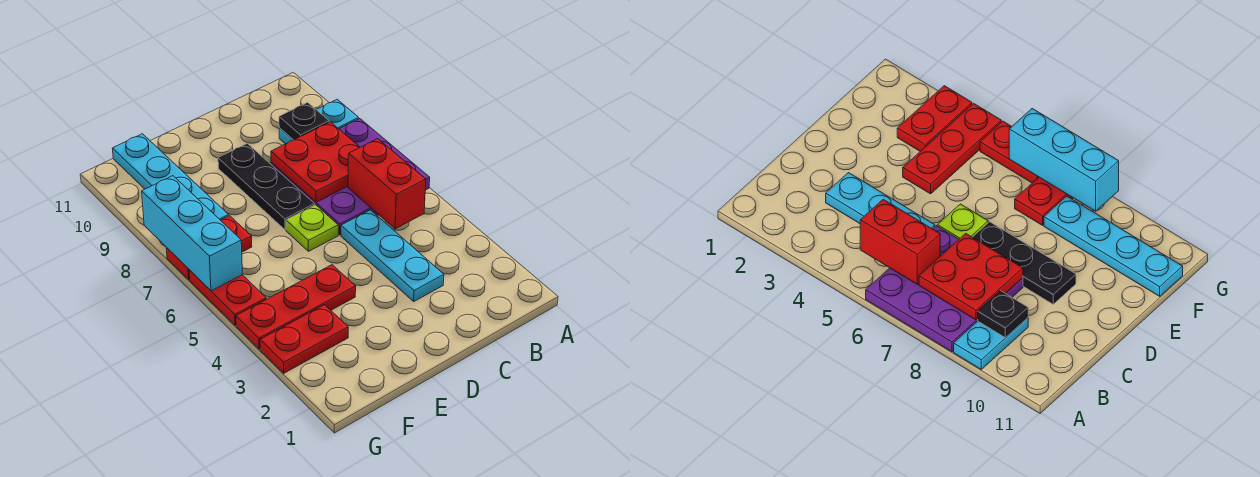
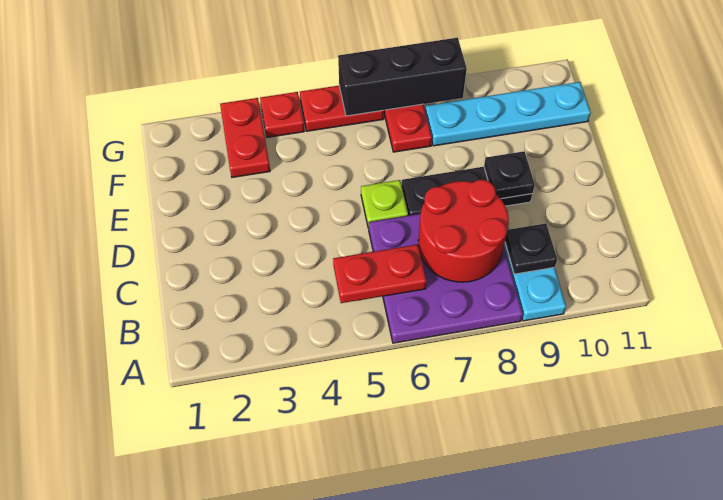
red brick B5:B6 level 2 -> red plate B5:B6 level 2
red plate B7:C8 level 2 -> red round brick B7:C8 level 2
cyan plate C3:C5 level 1 -> none
none -> black plate D9 level 2
red plate E4:G4 level 1 -> red plate G4 level 1
cyan brick G6:G8 level 2 -> black brick G6:G8 level 2

